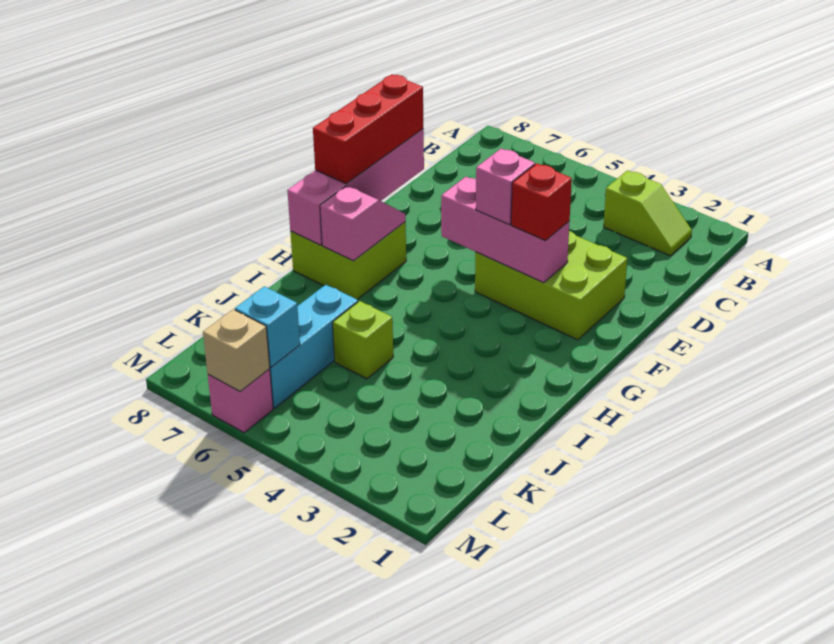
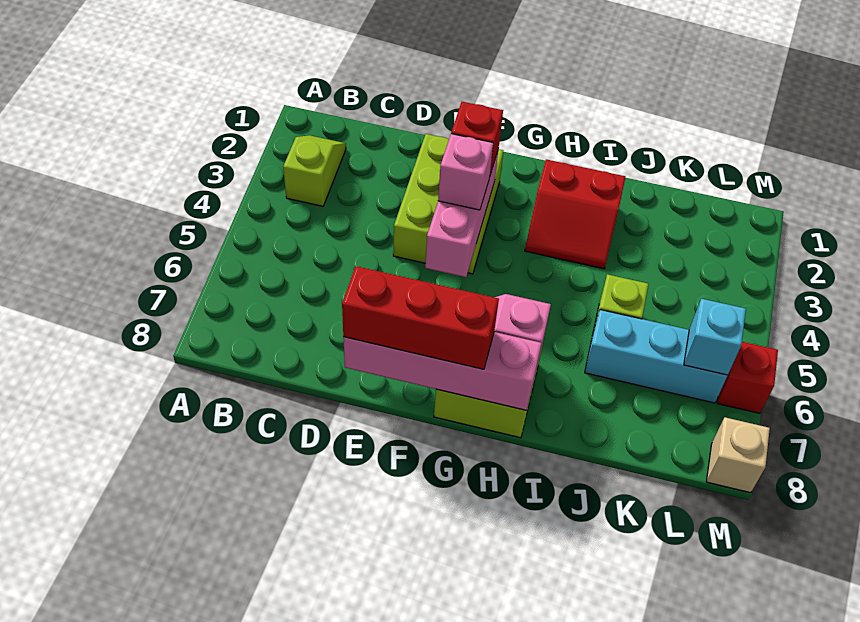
none -> red slope H2:I3 level 1 top 2
pink brick M6 level 1 -> red brick M6 level 1
tan brick M6 level 2 -> tan brick M8 level 1

